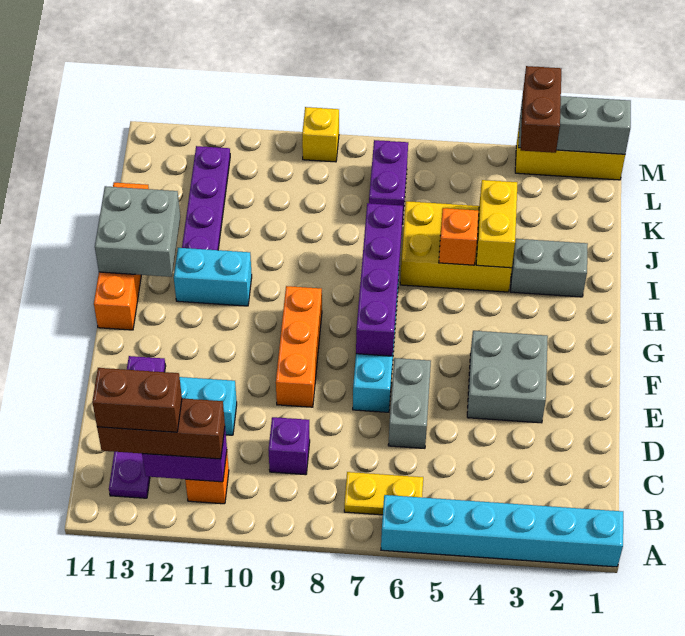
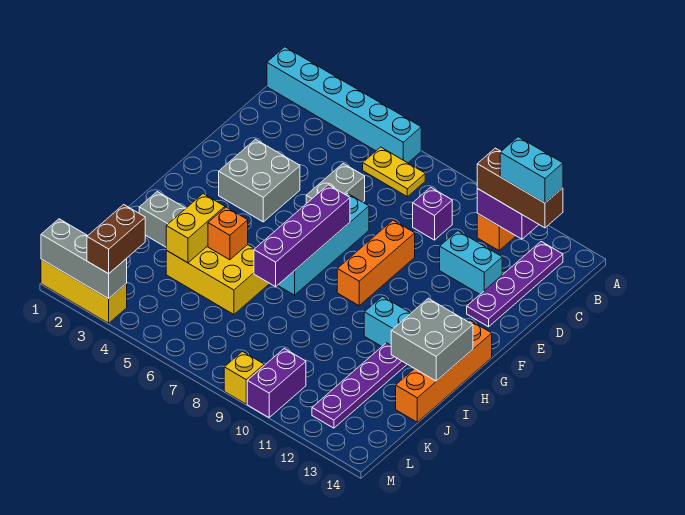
brown brick B12:B13 level 4 -> cyan brick B12:B13 level 4
purple brick K7:L7 level 1 -> purple brick L10:M10 level 1

